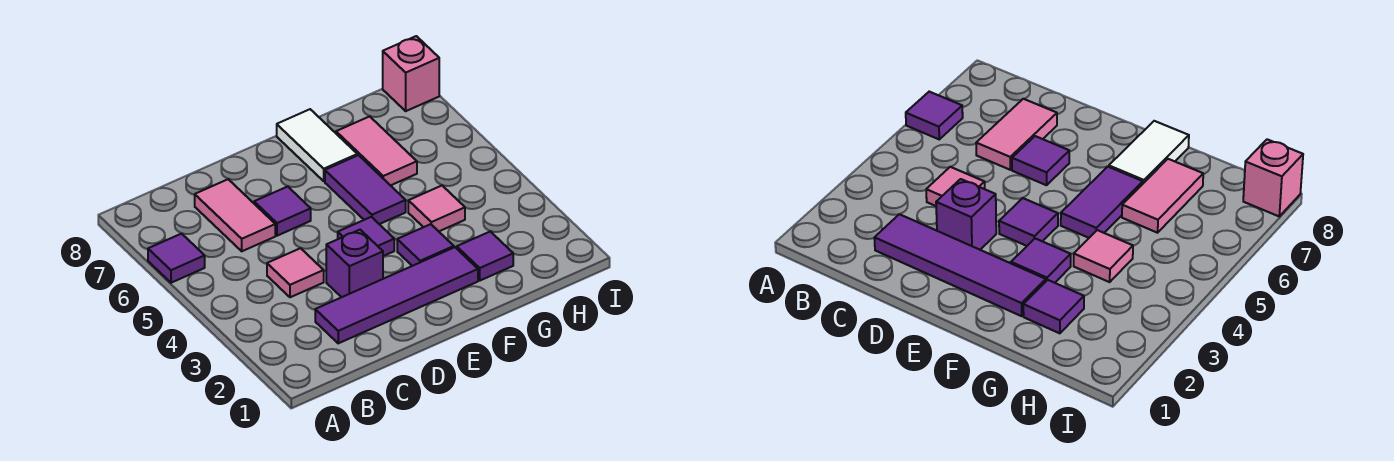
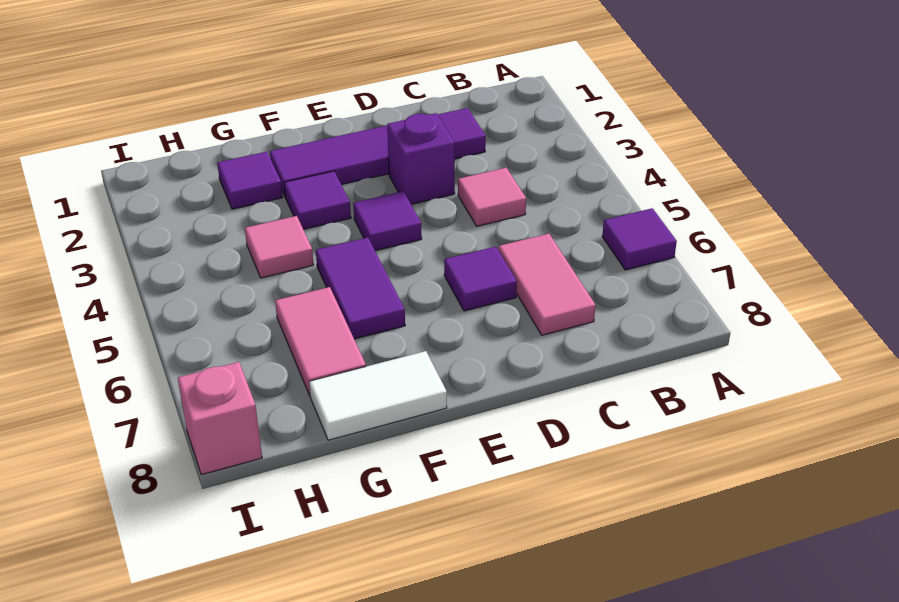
white tile F7:F8 level 1 -> white tile F8:G8 level 1

